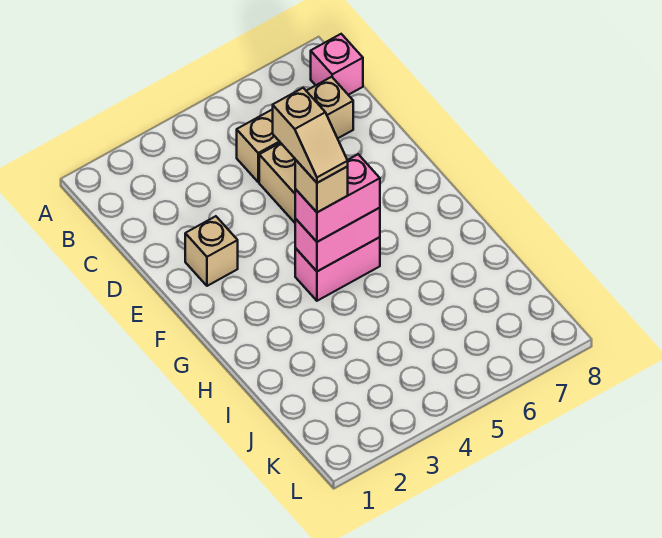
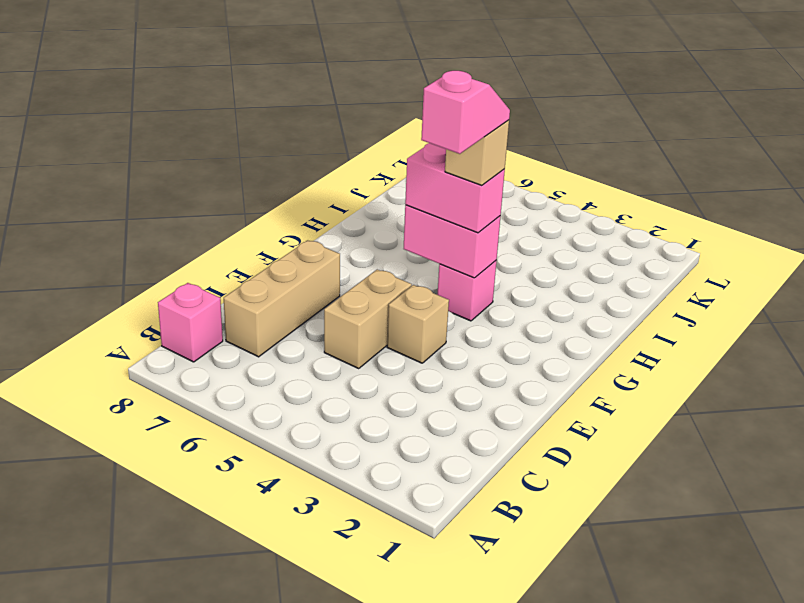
tan brick C5:C7 level 1 -> tan brick C7:E7 level 1
tan brick E2 level 1 -> tan brick E4 level 1
tan slope F4:G4 level 5 top F -> pink slope F4:G4 level 5 top F
pink brick G4:G5 level 1 -> pink brick G4 level 1

